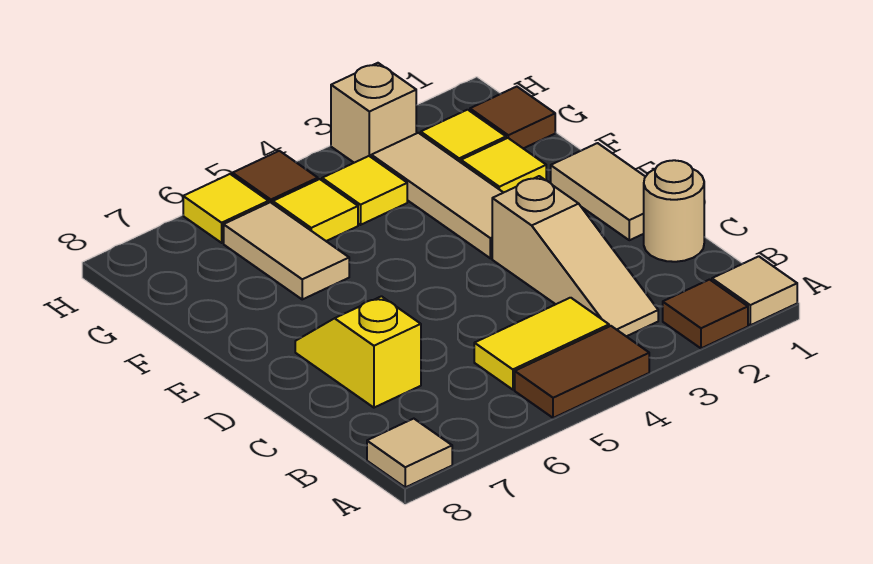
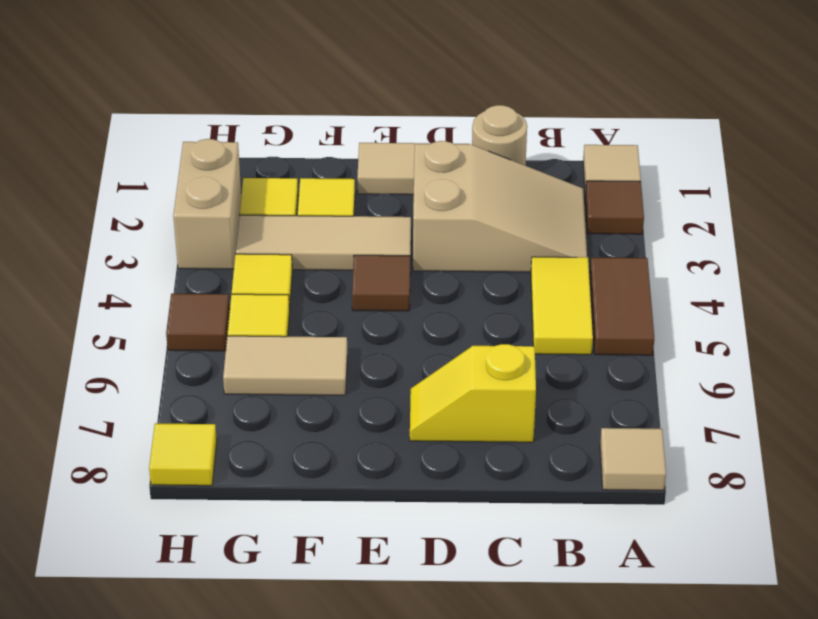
tan slope B3:D3 level 1 top D -> tan slope B2:D3 level 1 top D
brown tile G1 level 1 -> brown tile E4 level 1
tan brick H3 level 1 -> tan brick H2:H3 level 1
yellow tile H6 level 1 -> yellow tile H8 level 1

